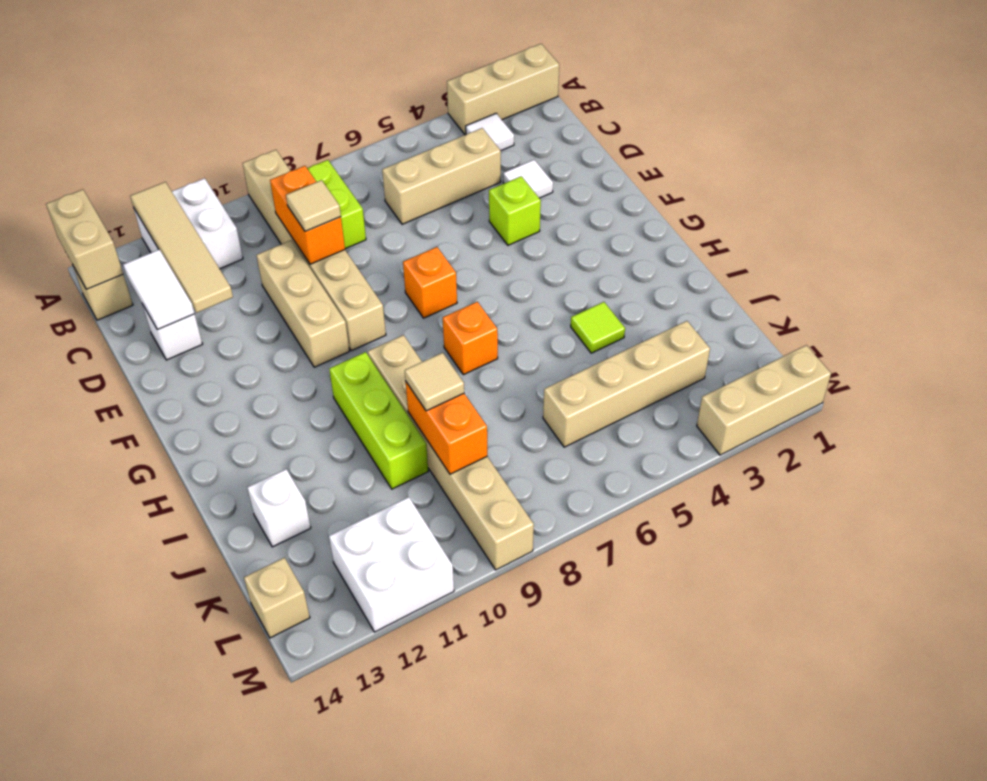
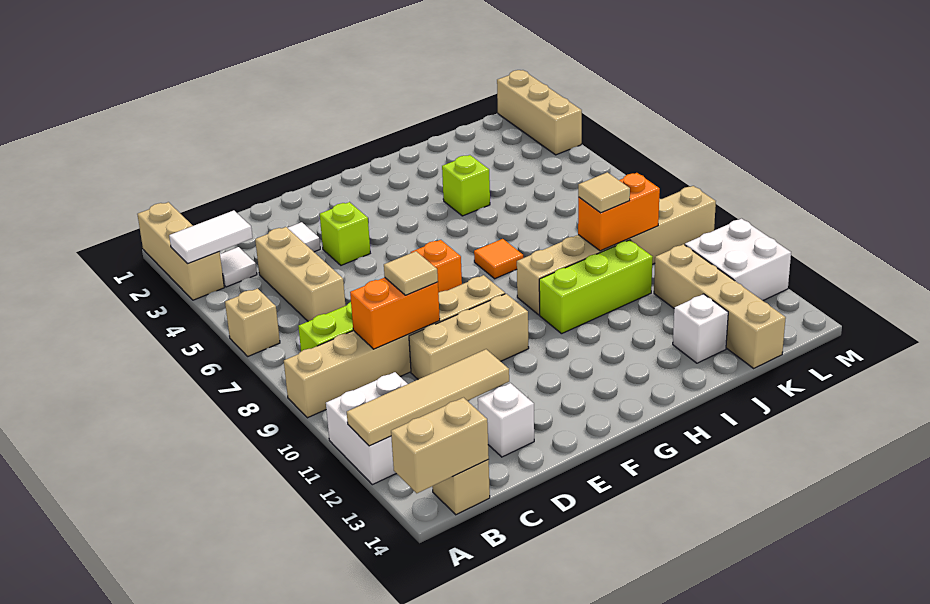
white tile C13:D13 level 2 -> white tile A3:B3 level 2
orange brick H7 level 1 -> orange tile H7 level 1
lime tile I4 level 1 -> lime brick I4 level 1
tan brick K3:K6 level 1 -> tan brick K11:K14 level 1
tan brick L14 level 1 -> tan brick A6 level 1

